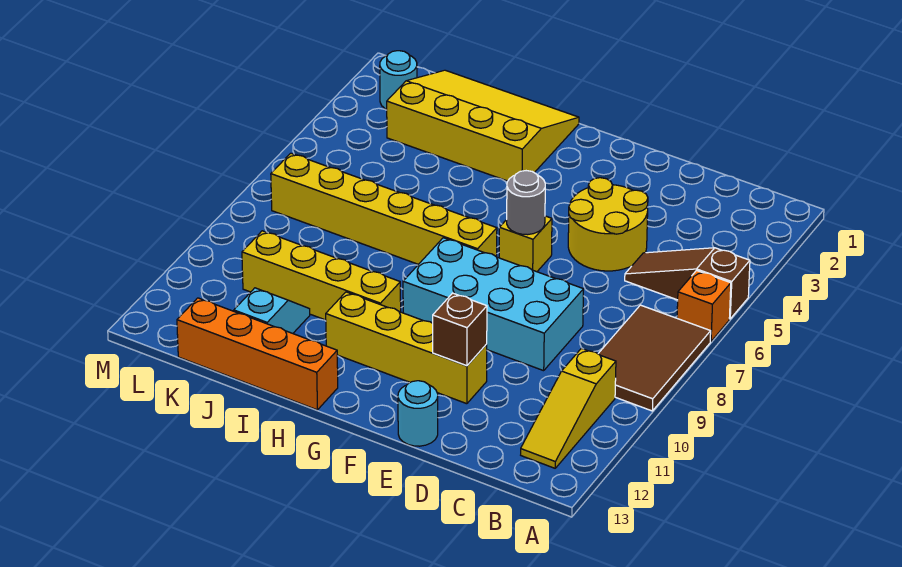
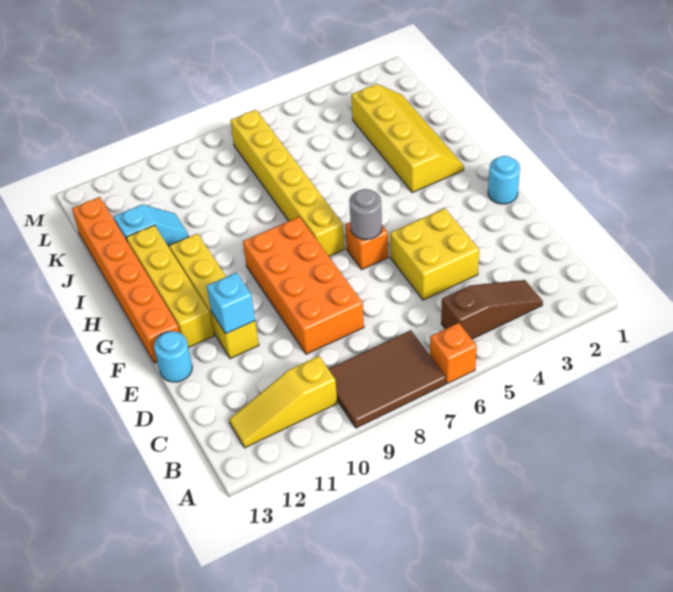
brown slope A5:C5 level 1 top A -> brown slope B3:B5 level 1 top 5
yellow round brick D4:E5 level 1 -> yellow brick D4:E5 level 1
cyan brick D8:G9 level 1 -> orange brick D8:G9 level 1
brown brick E11 level 2 -> cyan brick E11 level 2
yellow brick F6 level 1 -> orange brick F6 level 1
yellow slope H1:K3 level 1 top 3 -> yellow slope H2:K3 level 1 top 3
yellow brick H10:K10 level 1 -> yellow brick F12:I12 level 1
orange brick H13:K13 level 1 -> orange brick F13:K13 level 1
cyan round brick L2 level 1 -> cyan round brick F1 level 1

